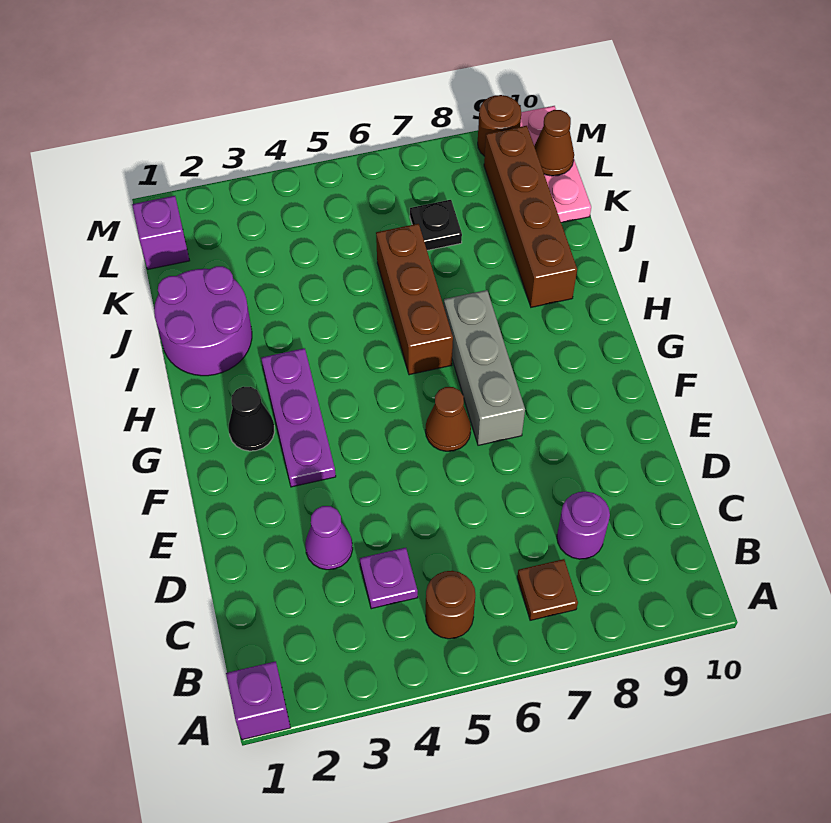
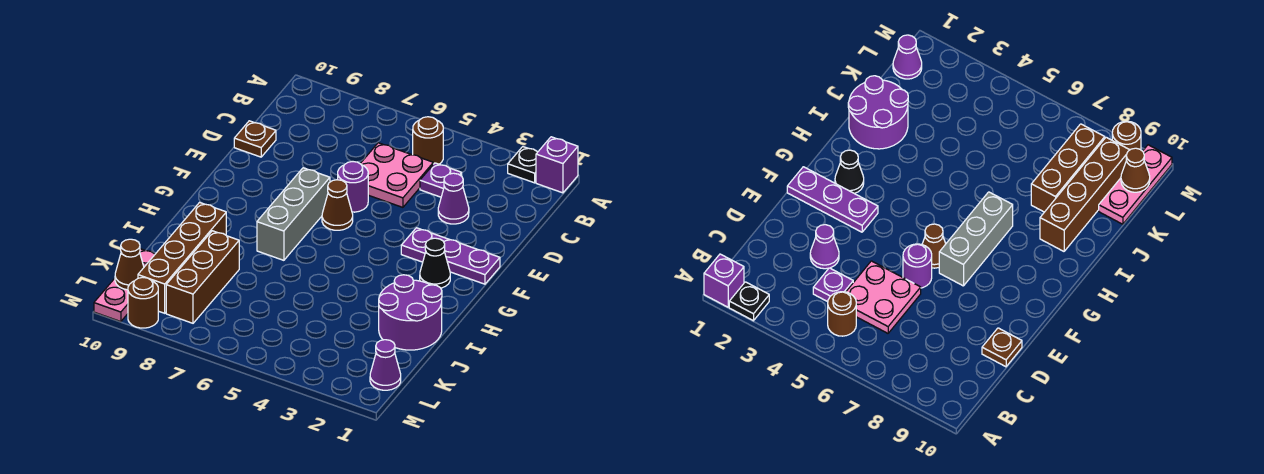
brown plate B7 level 1 -> brown plate D10 level 1
none -> pink plate C5:D6 level 1
purple round brick C8 level 1 -> purple round brick E6 level 1
purple plate F3:H3 level 1 -> purple plate F1:F3 level 1
brown brick H6:J6 level 1 -> brown brick J8:L8 level 1
black plate K7 level 1 -> black plate A2 level 1
purple brick L1 level 1 -> purple cone L1 level 1

